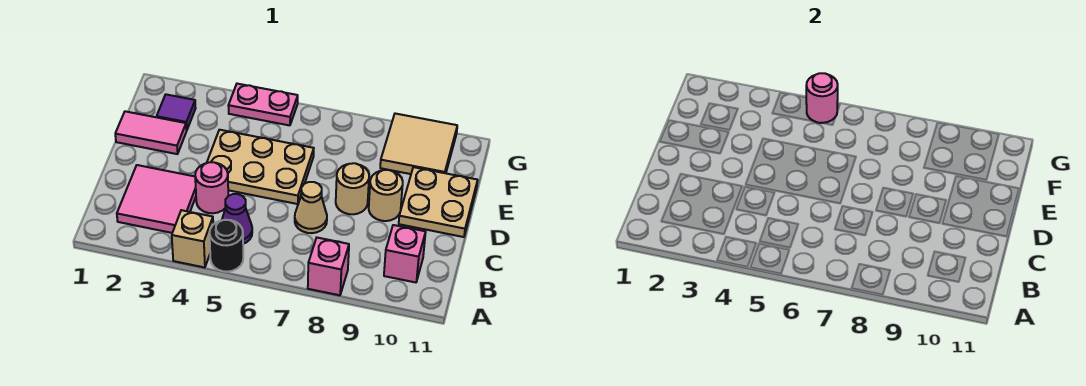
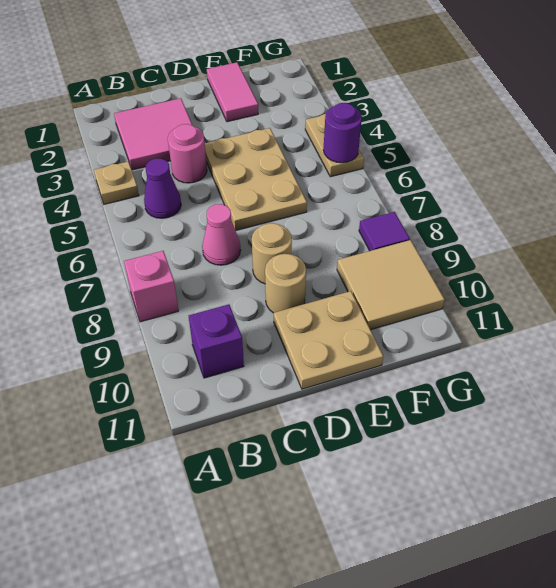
tan brick A4 level 1 -> tan plate A4 level 1
black round brick A5 level 1 -> none
pink brick B10 level 1 -> purple brick B10 level 1
tan cone C7 level 1 -> pink cone C7 level 1
purple tile F2 level 1 -> purple tile G8 level 1
pink plate G4:G5 level 1 -> tan plate G4:G5 level 1
pink round brick G5 level 2 -> purple round brick G5 level 2

